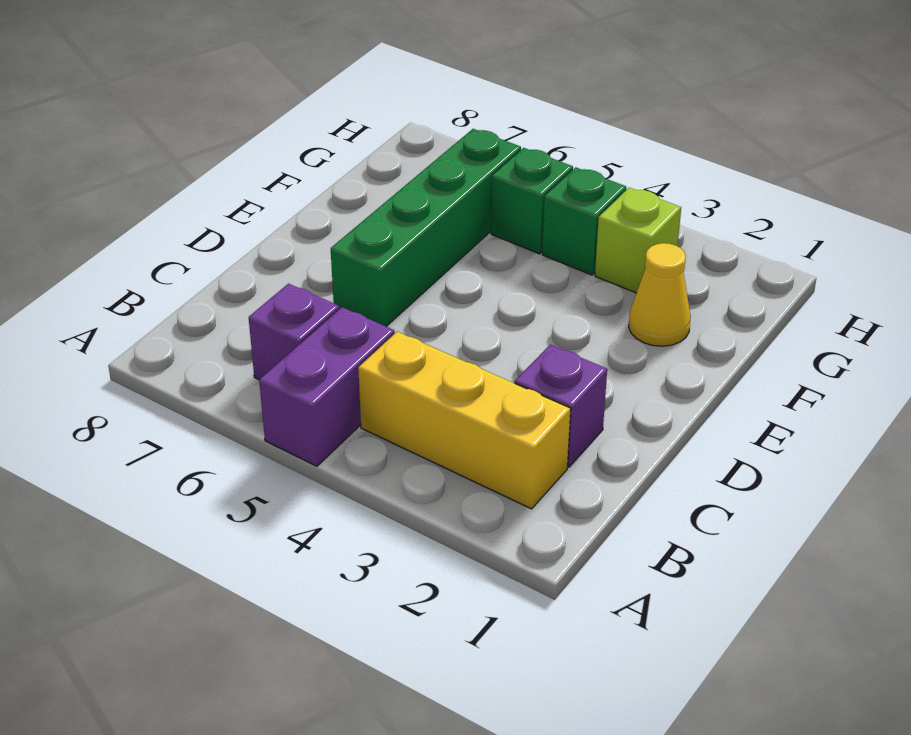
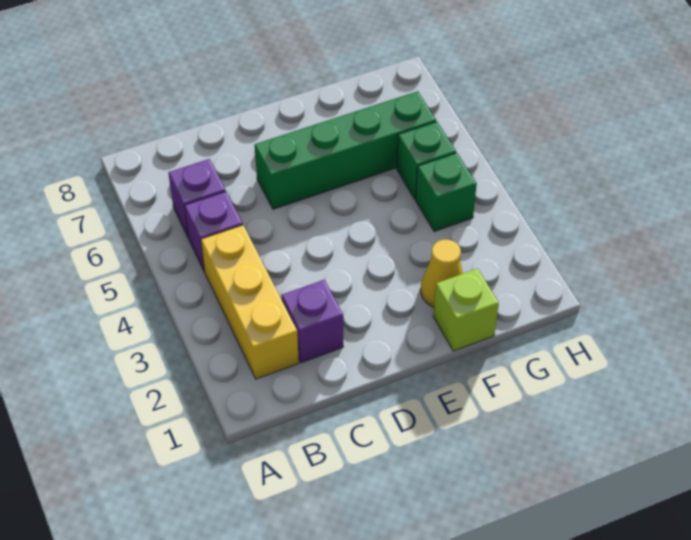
purple brick A5:B5 level 1 -> purple brick B5 level 1
lime brick G3 level 1 -> lime brick F1 level 1

